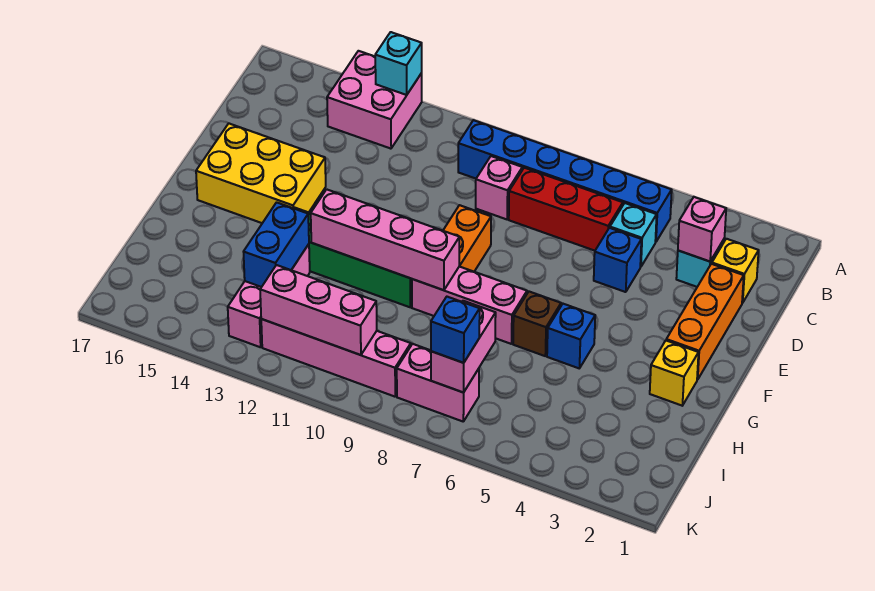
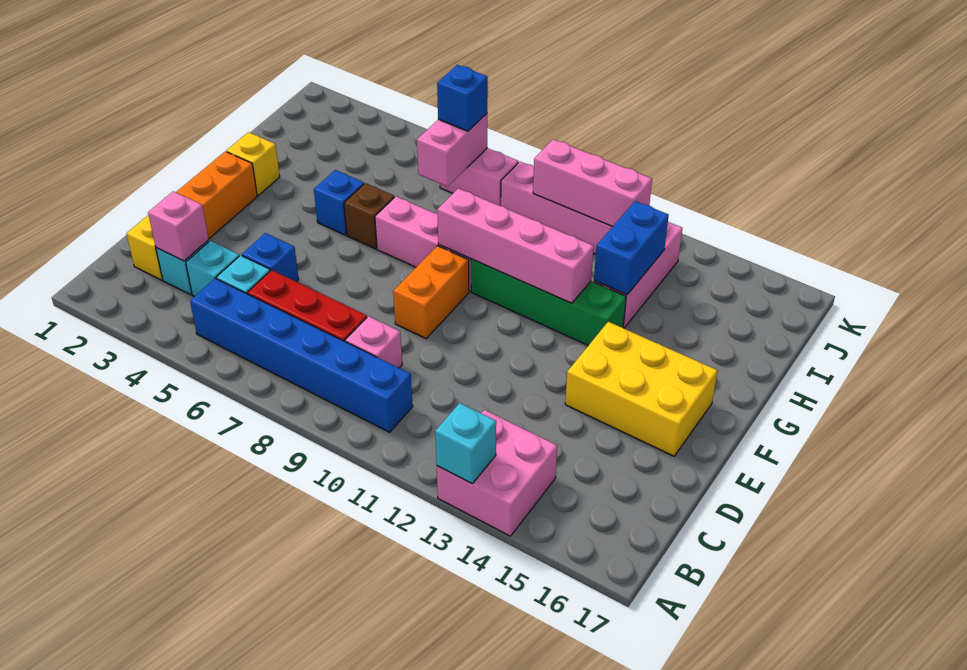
none -> cyan brick C4 level 1

